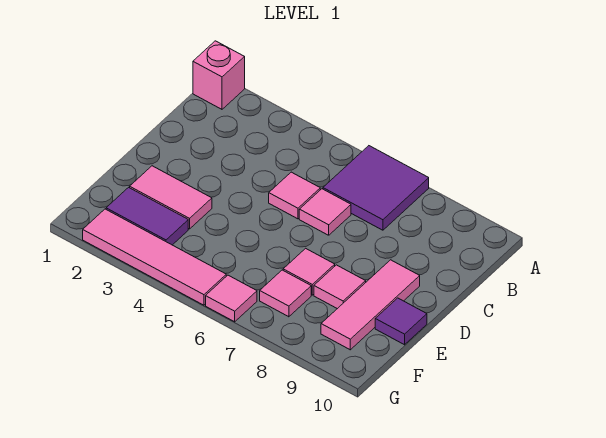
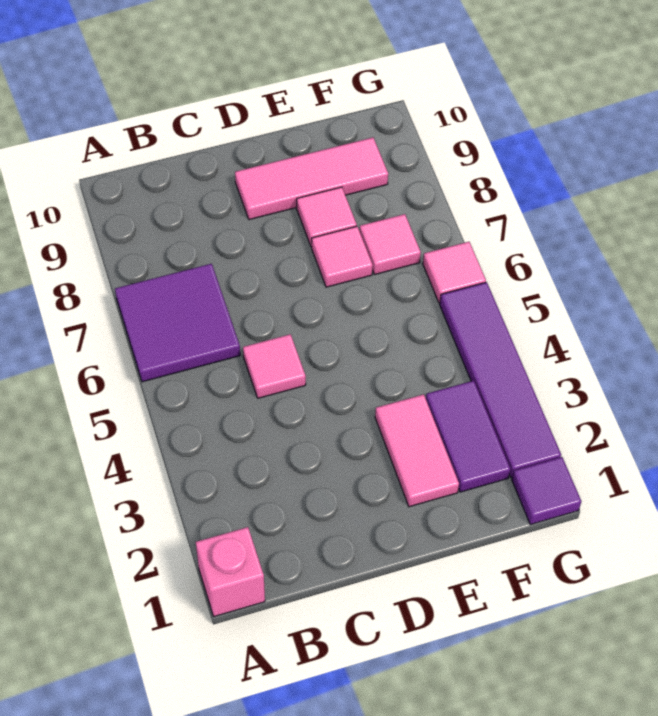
pink tile C6 level 1 -> none
purple tile E10 level 1 -> purple tile G1 level 1
pink tile G2:G5 level 1 -> purple tile G2:G5 level 1

